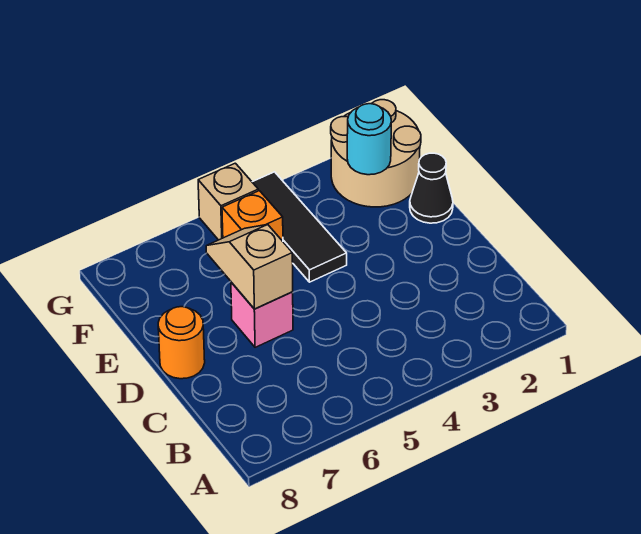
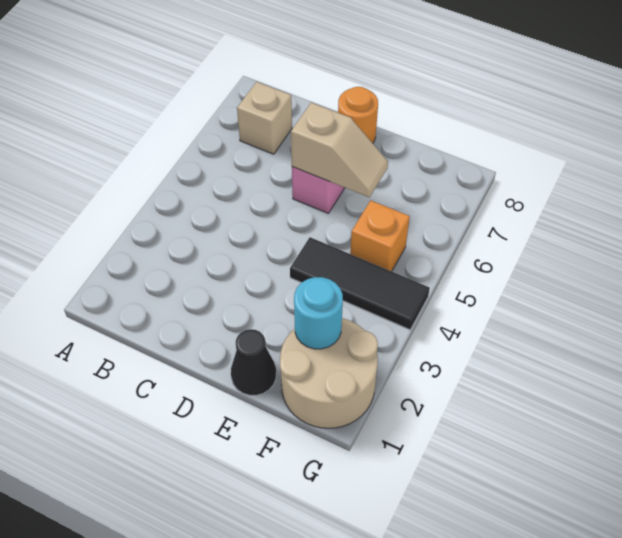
tan brick G5 level 1 -> tan brick B7 level 1

